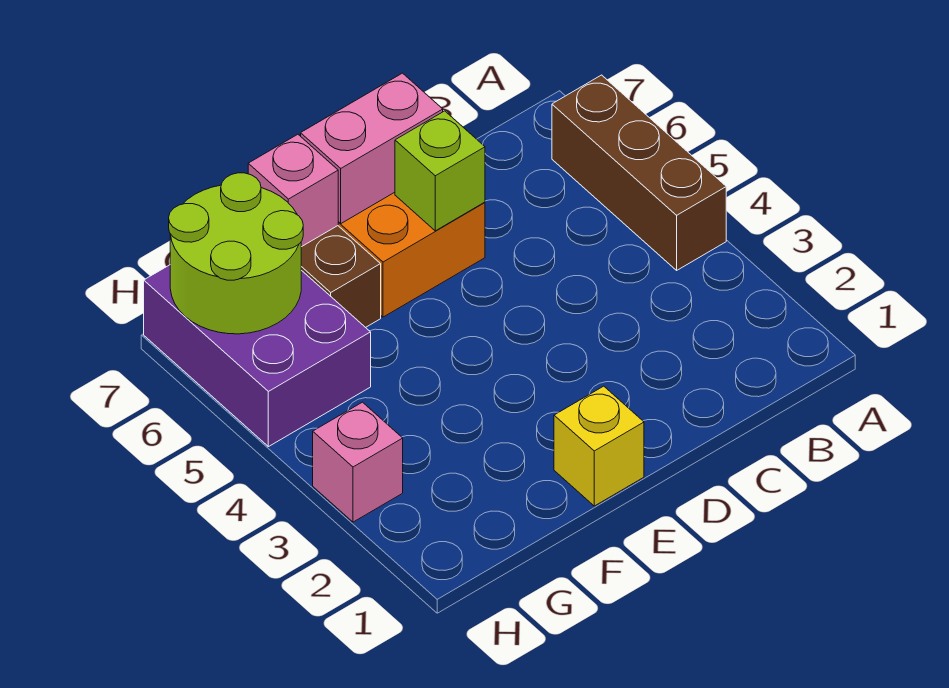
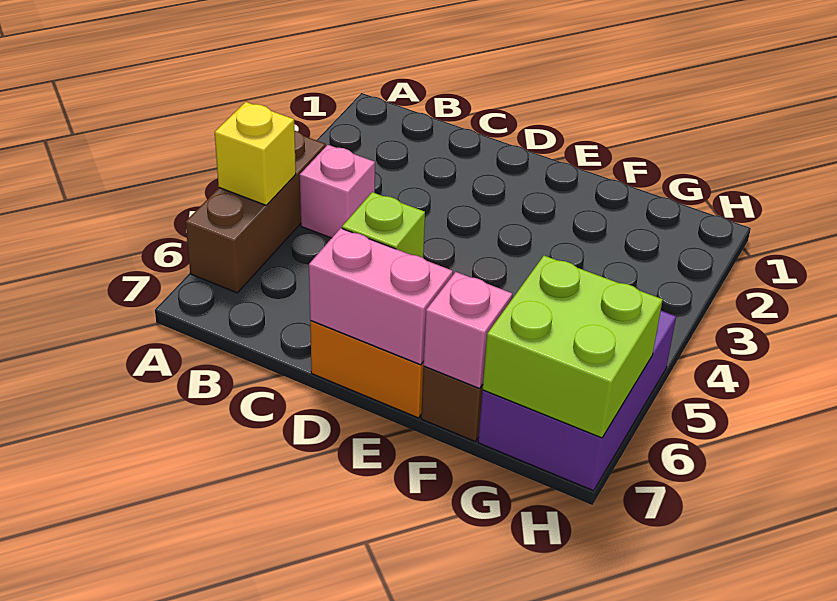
yellow brick E1 level 1 -> yellow brick A5 level 2
lime round brick G6:H7 level 2 -> lime brick G6:H7 level 2
pink brick H3 level 1 -> pink brick B4 level 1

